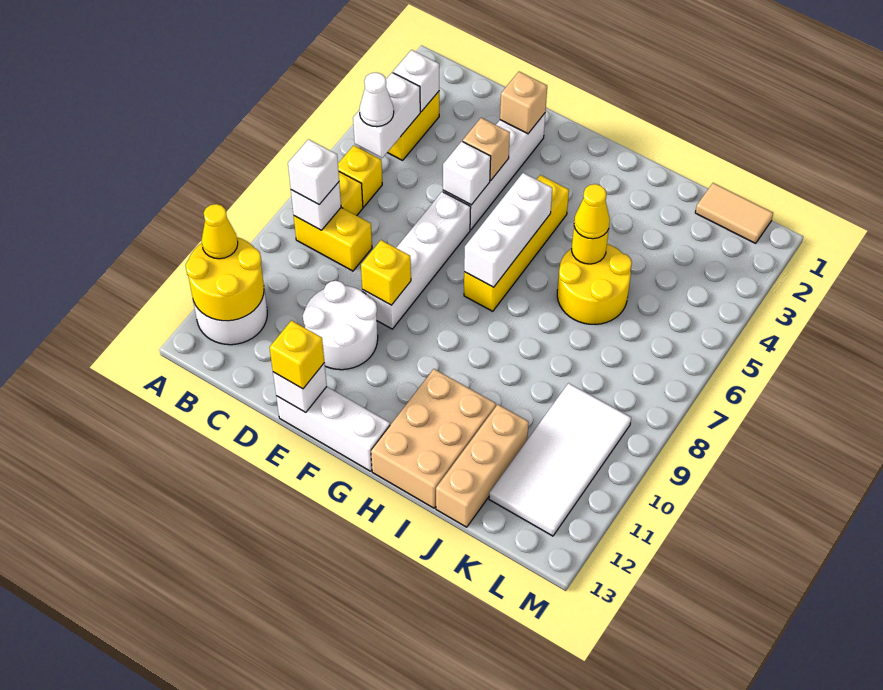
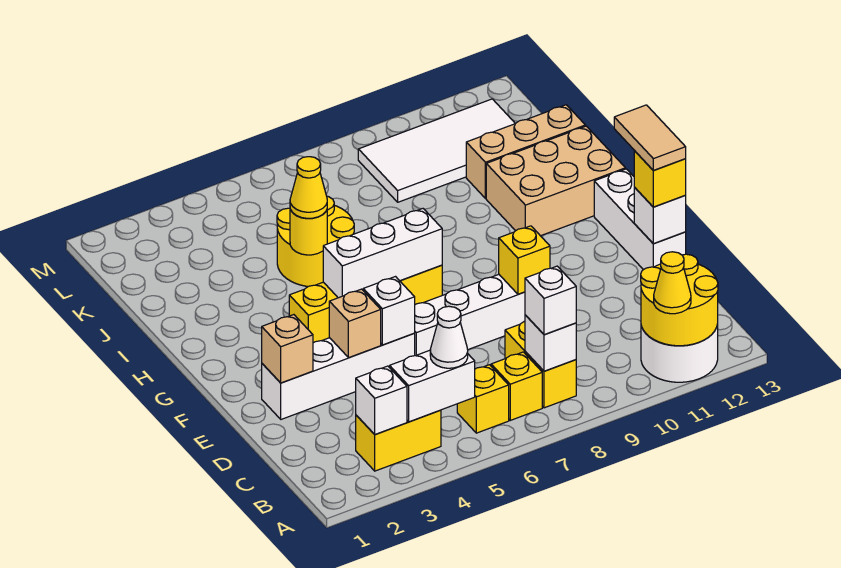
white round brick D10:E11 level 1 -> none
tan tile K1:L1 level 1 -> tan tile E13:F13 level 4

